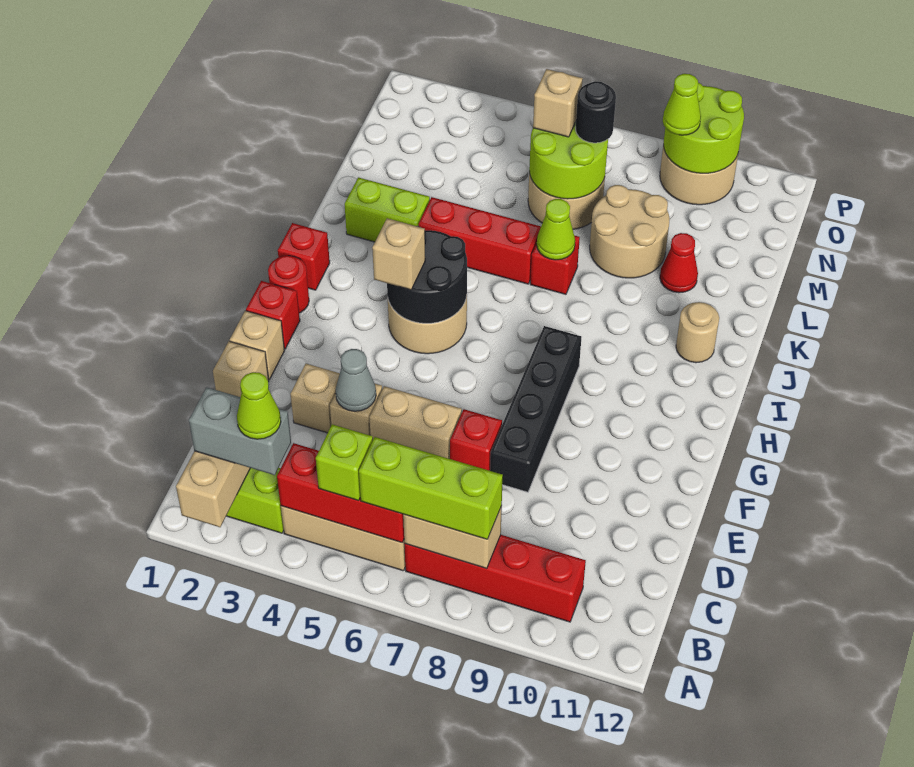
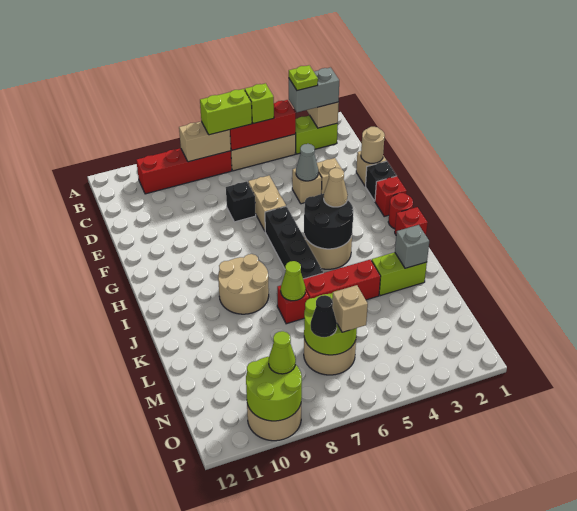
lime cone B3 level 4 -> lime plate B3 level 4
lime brick B6:B8 level 3 -> lime brick B6:B7 level 3
tan brick E5:E6 level 1 -> tan brick E6:F6 level 1
red brick E7 level 1 -> black brick E7 level 1
black brick E8:H8 level 1 -> black brick G6:J6 level 1
tan brick F1 level 1 -> black brick F1 level 1
tan brick H4 level 3 -> tan cone H4 level 3
tan round brick J11 level 1 -> tan round brick E1 level 2
none -> grey brick K2 level 2
tan round brick L8:M9 level 1 -> tan round brick I8:J9 level 1
red cone L10 level 1 -> none
black round brick N7 level 3 -> black cone N7 level 3

